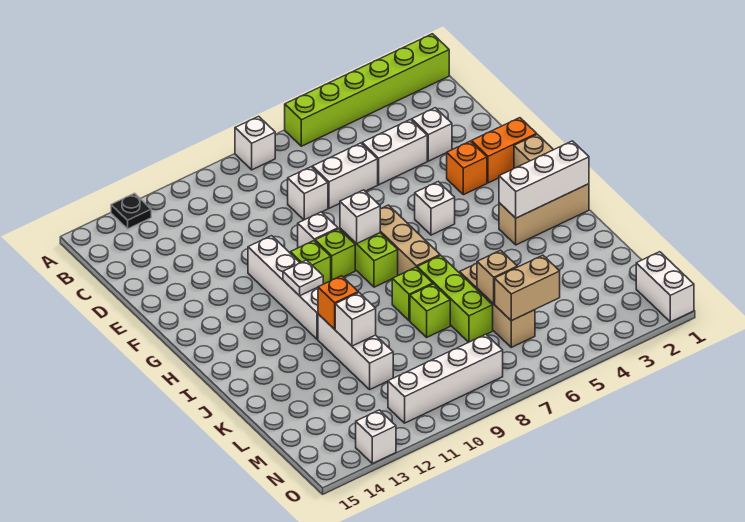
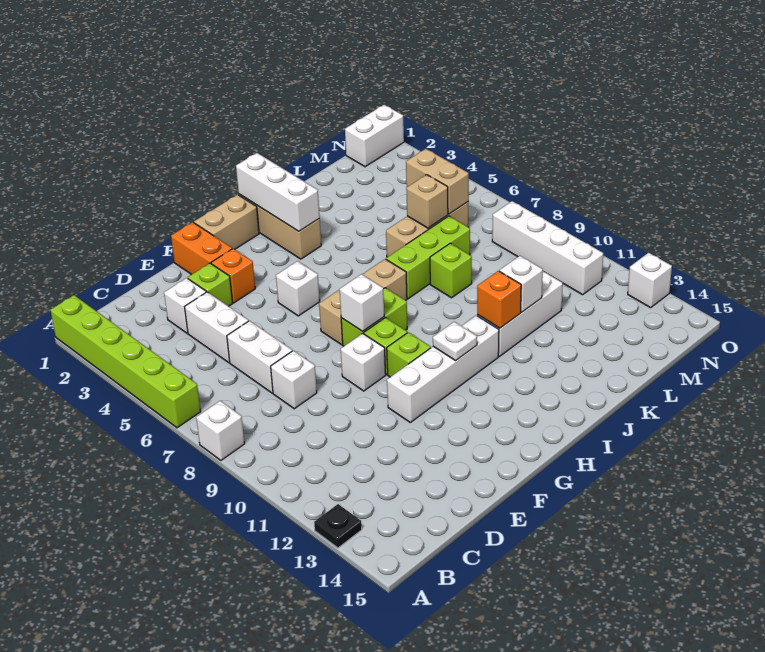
lime brick J8 level 1 -> lime brick E3 level 1

